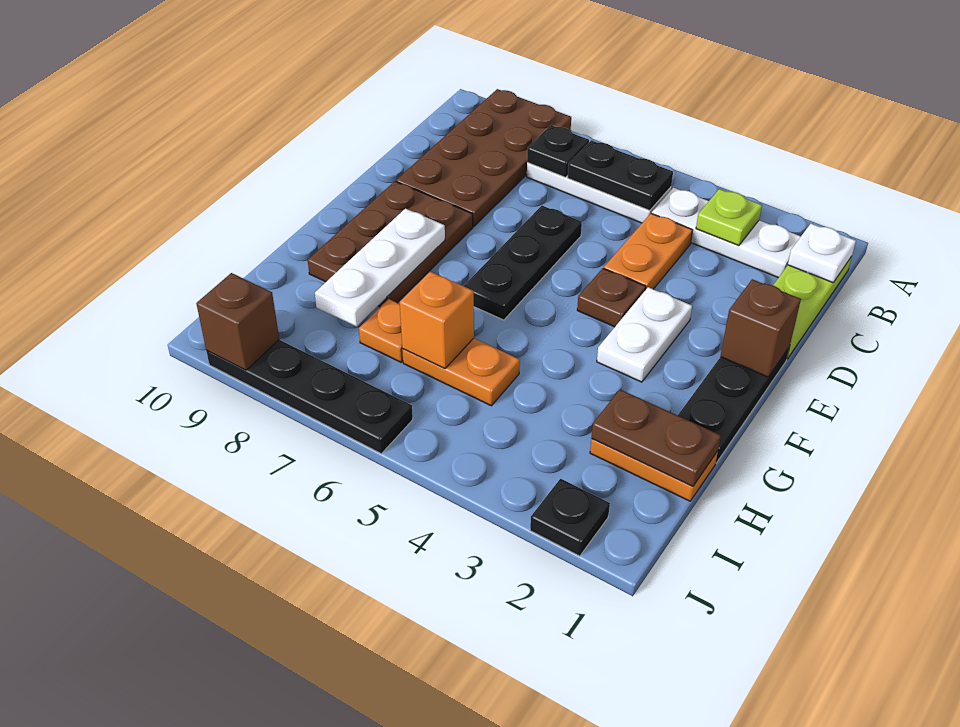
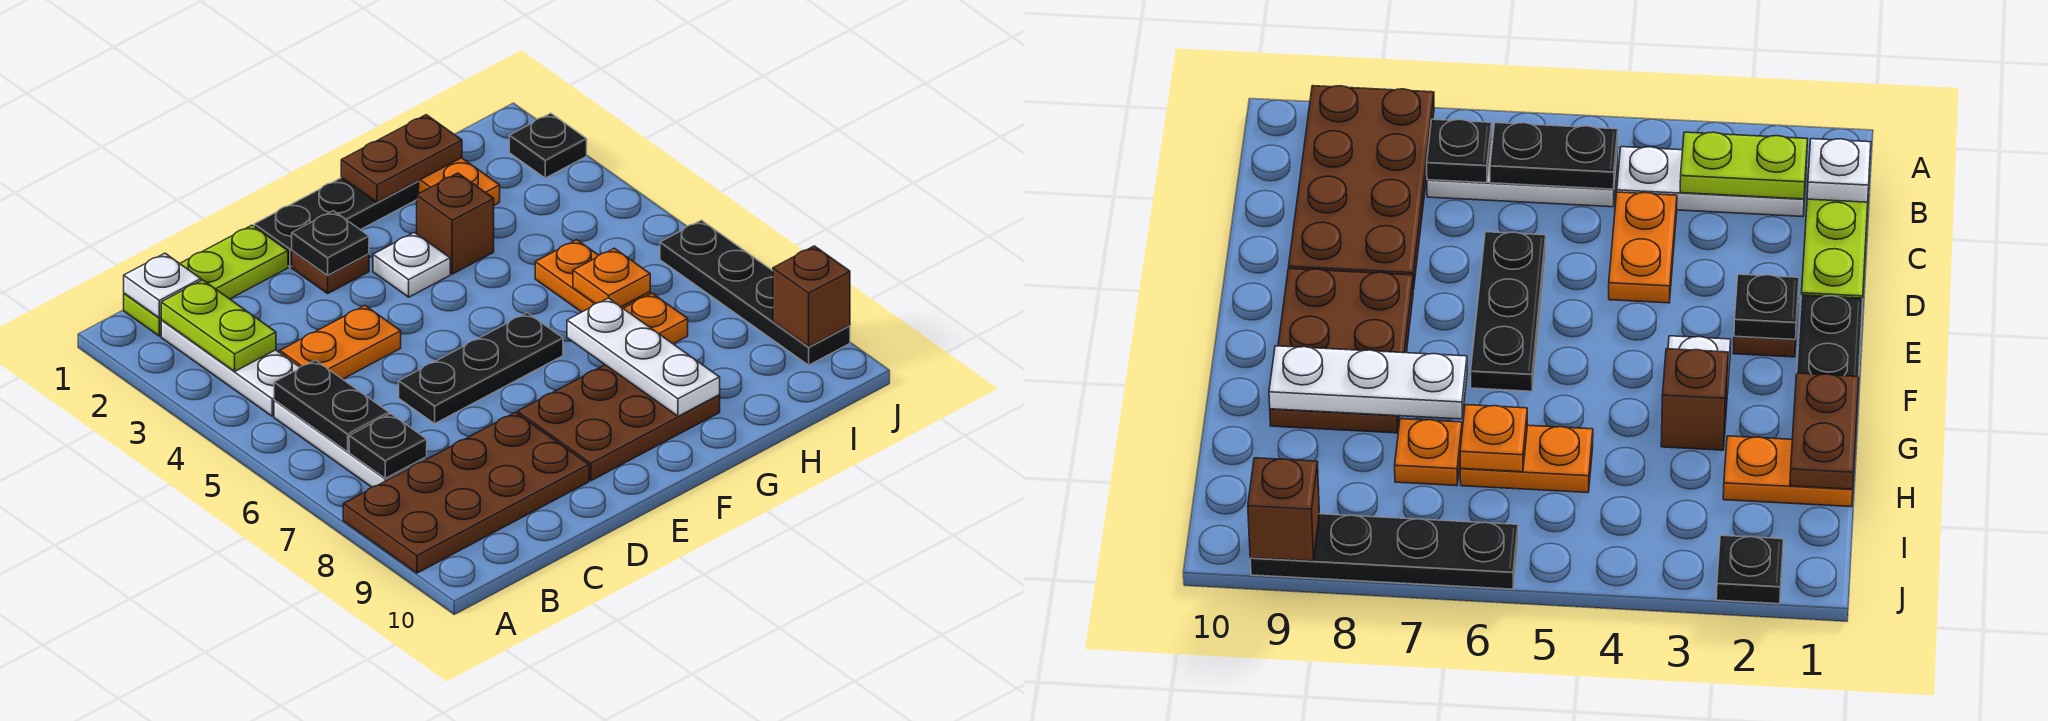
lime plate B3 level 2 -> lime plate B2:B3 level 2
brown brick E1 level 2 -> brown brick G3 level 1
none -> black plate E2 level 2
white plate E3:F3 level 1 -> white plate F3 level 1
brown plate E4 level 1 -> brown plate E2 level 1
white plate F8:H8 level 2 -> white plate G7:G9 level 2
brown plate H1:H2 level 2 -> brown plate G1:H1 level 2
orange brick H6 level 2 -> orange plate H6 level 2

